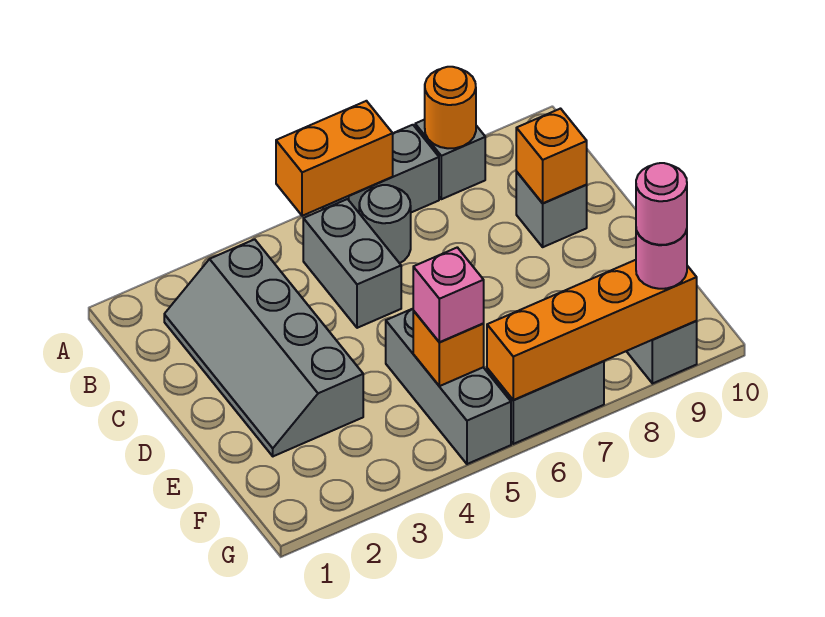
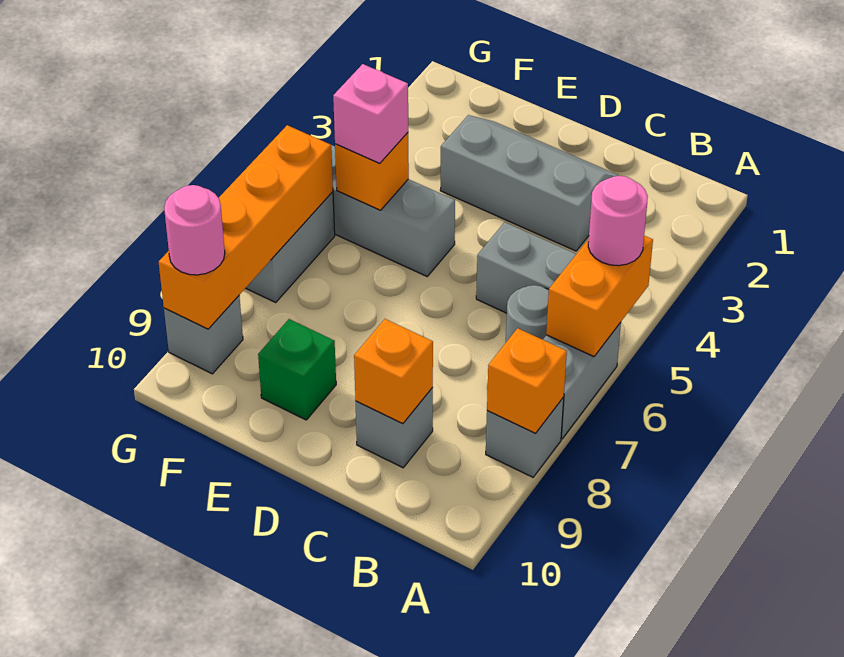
orange round brick A8 level 2 -> orange brick A8 level 2
grey slope B2:E3 level 1 top 3 -> grey slope C2:E3 level 1 top 3
none -> green brick E9 level 1
pink round brick G9 level 4 -> pink round brick A5 level 3

